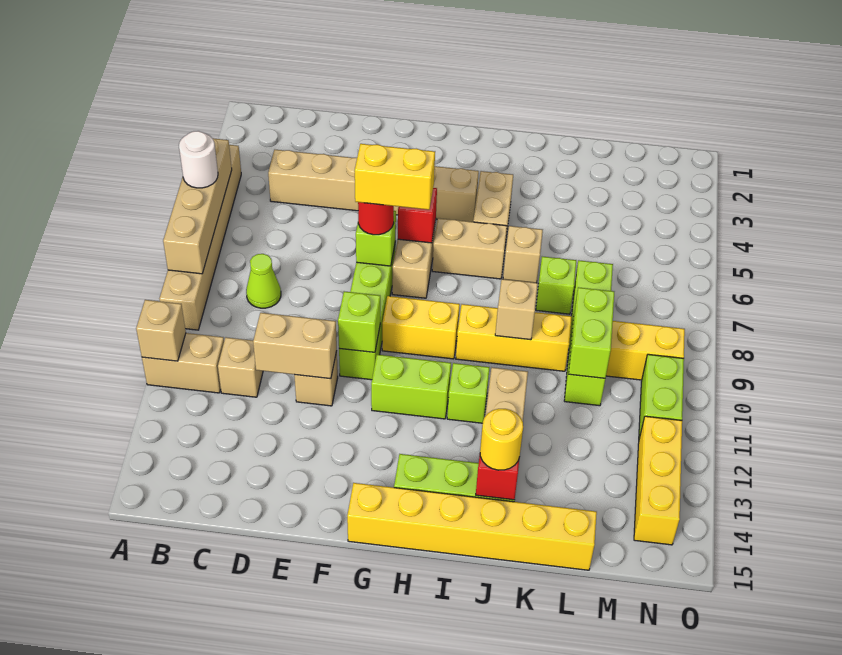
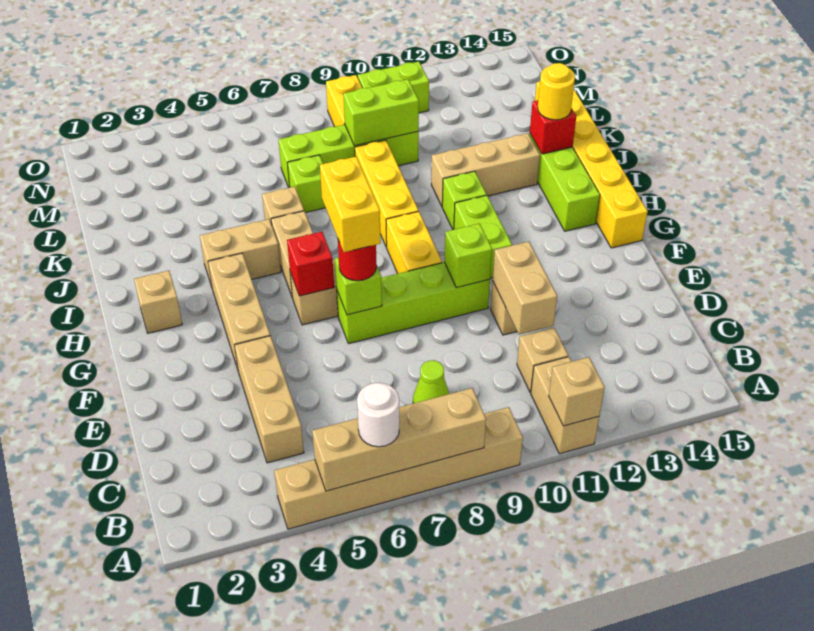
tan brick J9 level 2 -> tan brick H2 level 1
yellow brick N12:N14 level 1 -> none

